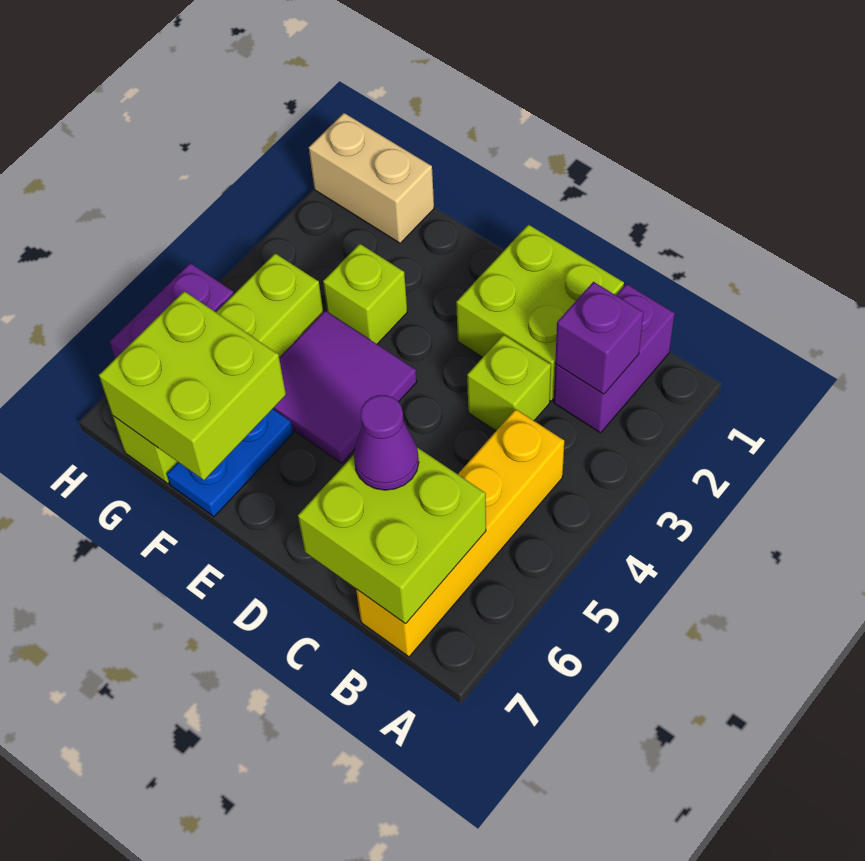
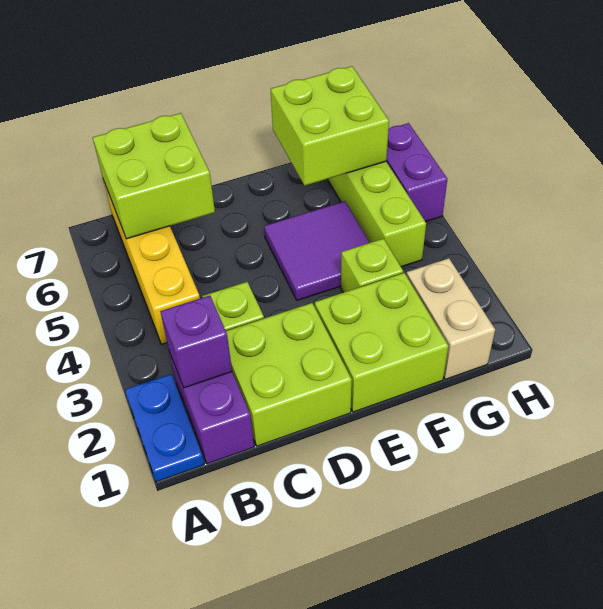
purple cone C6 level 3 -> none
none -> lime brick E1:F2 level 1
blue plate F6:F7 level 1 -> blue plate A1:A2 level 1
tan brick G1:H1 level 1 -> tan brick G1:G2 level 1

